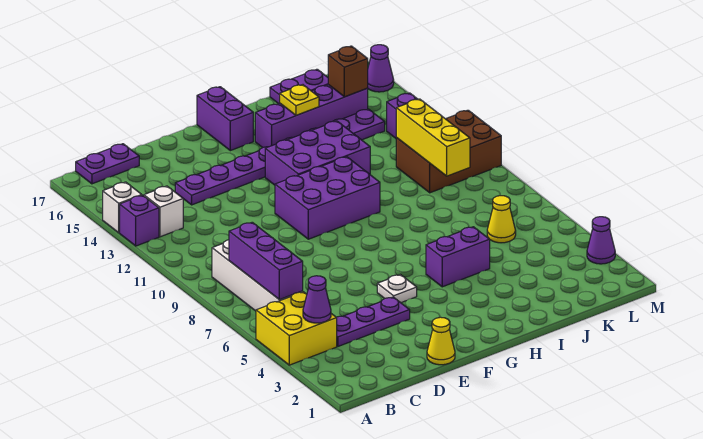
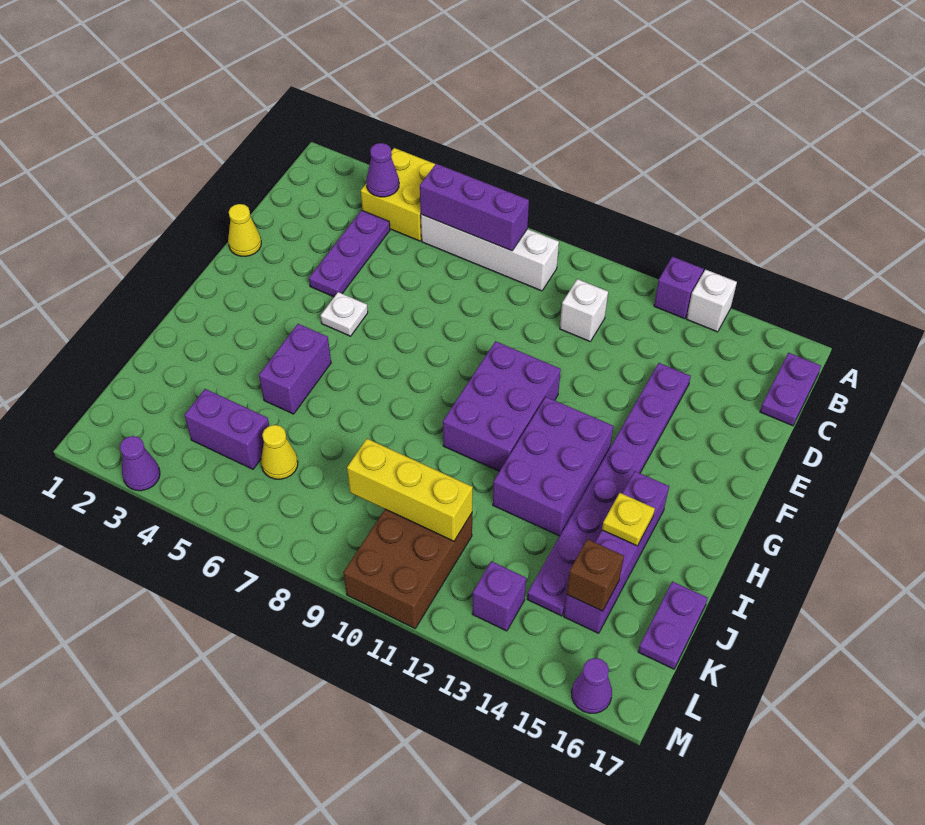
white brick B13 level 1 -> white brick C11 level 1
purple brick G16:G17 level 1 -> purple brick K4:K5 level 1

